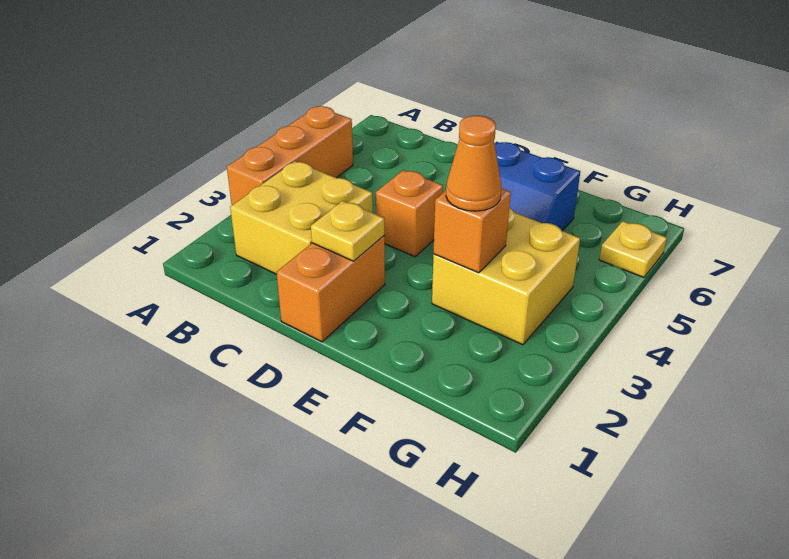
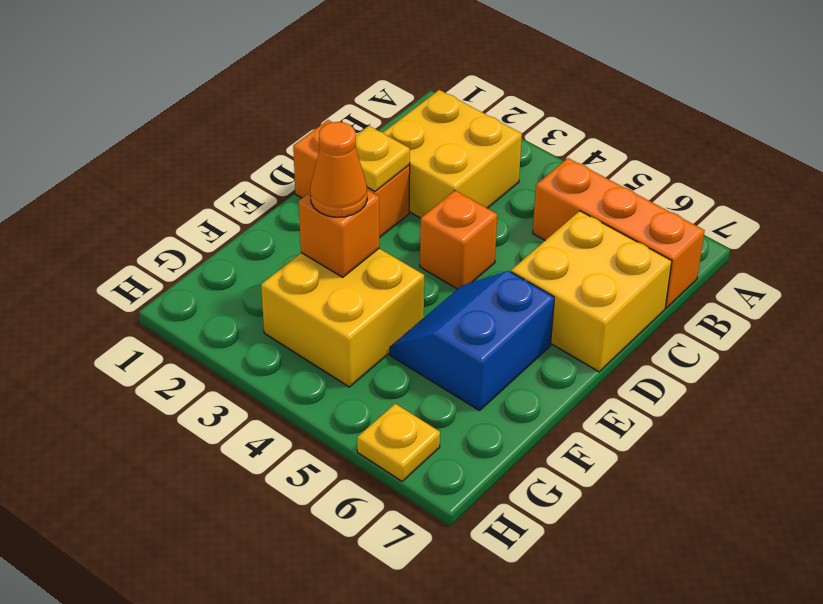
orange brick A3:A5 level 1 -> orange brick B5:B7 level 1
none -> yellow brick C6:D7 level 1

